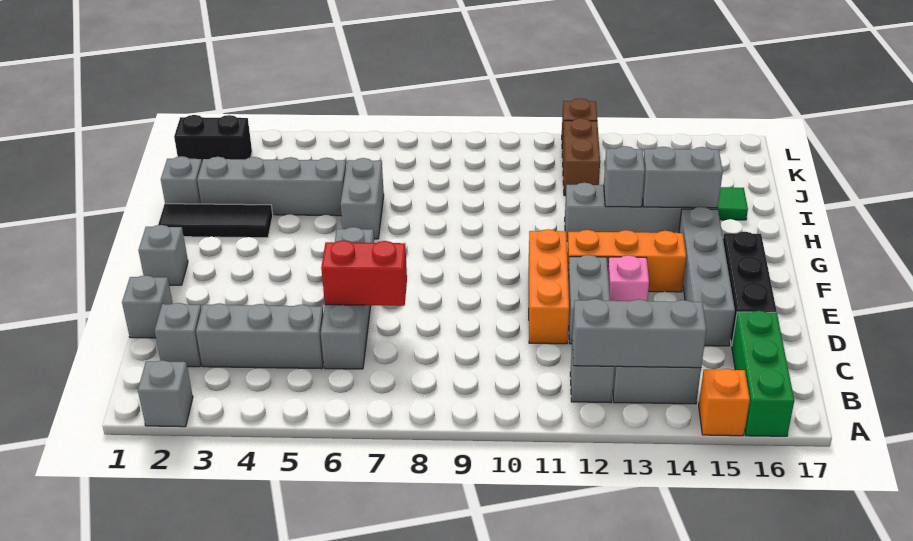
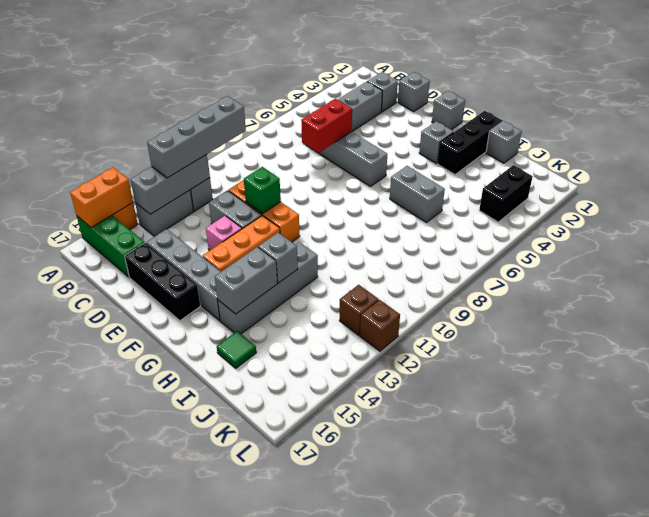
grey brick A2 level 1 -> grey brick G3 level 1
none -> orange brick A15:A16 level 2
none -> green brick E11 level 2
black tile H1:H3 level 1 -> black brick H1:H3 level 1
grey brick I2:I5 level 1 -> grey brick B10:B13 level 3
brown brick J12:K12 level 1 -> brown brick K12 level 1
black brick K1:K2 level 1 -> black brick K3:K4 level 1

